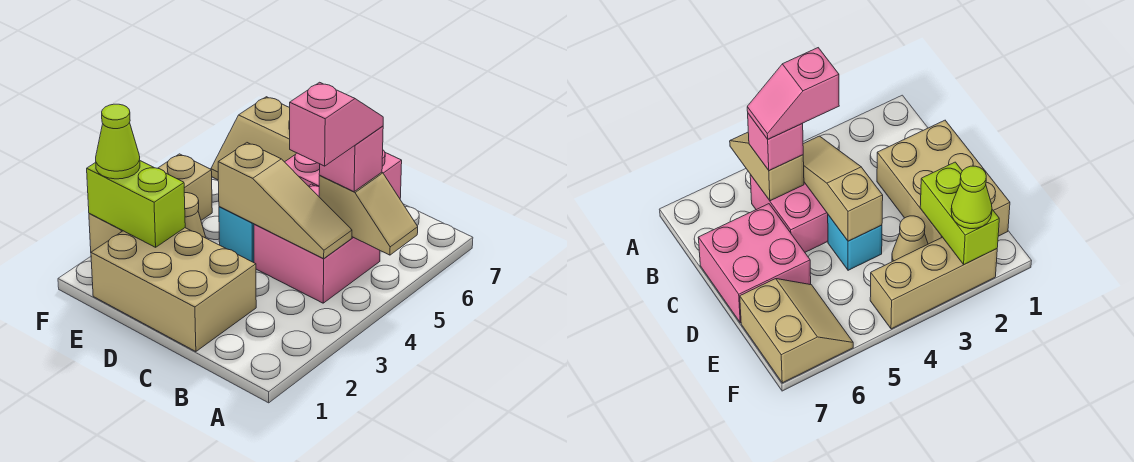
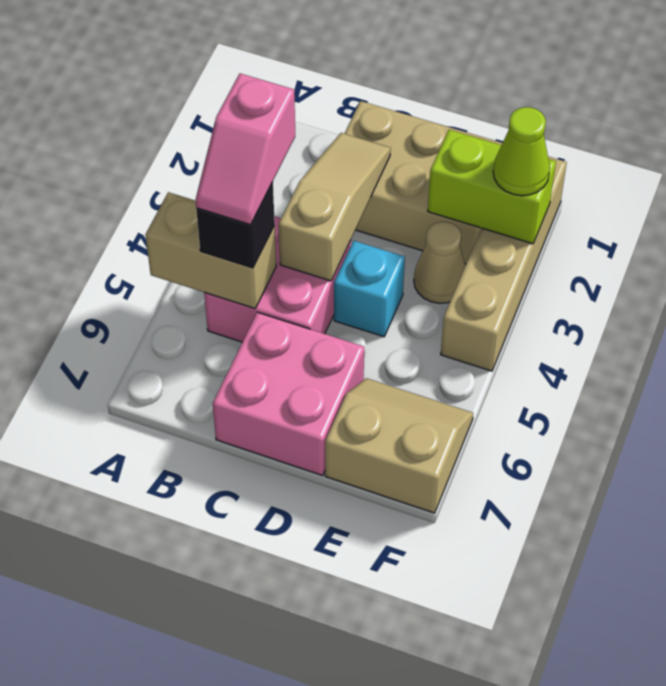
tan slope A5:B5 level 2 top B -> tan brick A5:B5 level 2
tan slope B4:D4 level 2 top D -> tan slope C2:C4 level 2 top 4
pink brick B5 level 3 -> black brick B5 level 3
tan brick F2:F4 level 1 -> tan brick F1:F4 level 1

